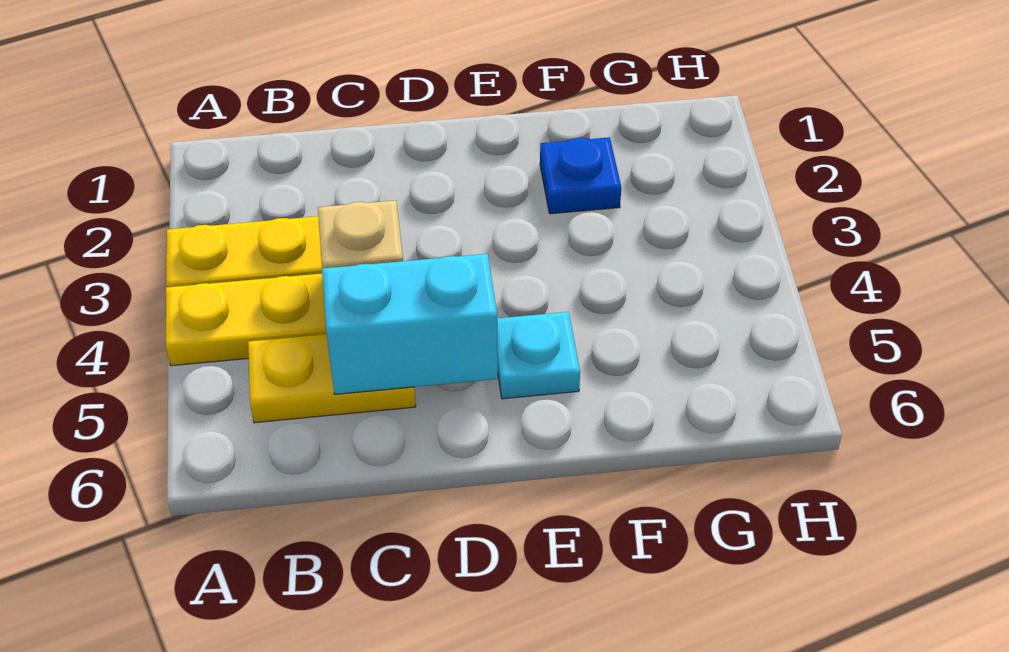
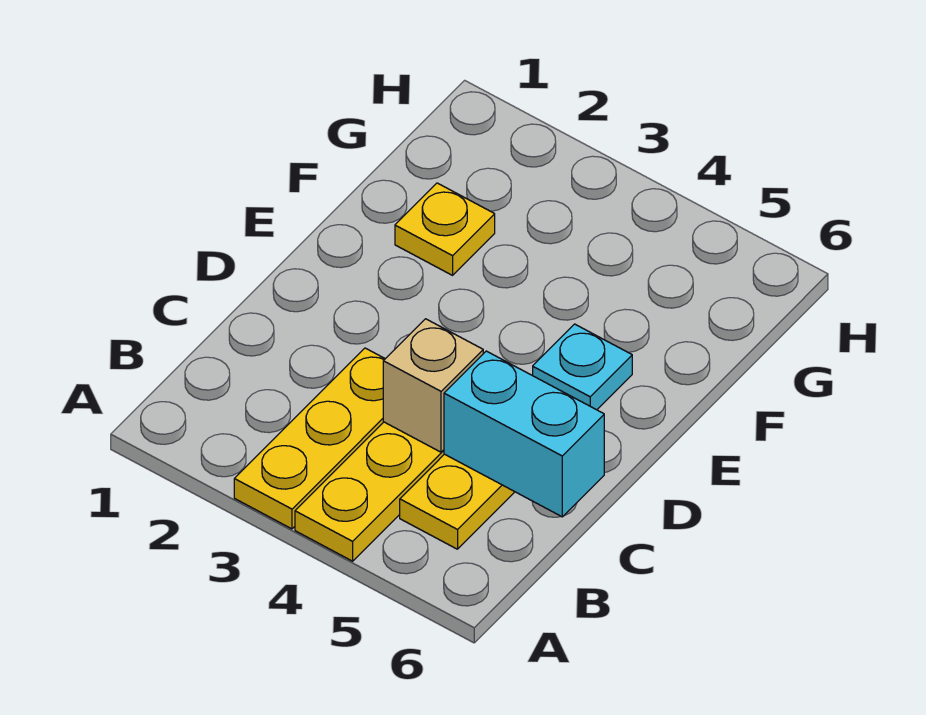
cyan brick C5:D5 level 2 -> cyan brick C5:C6 level 2
blue plate F2 level 1 -> yellow plate F2 level 1

